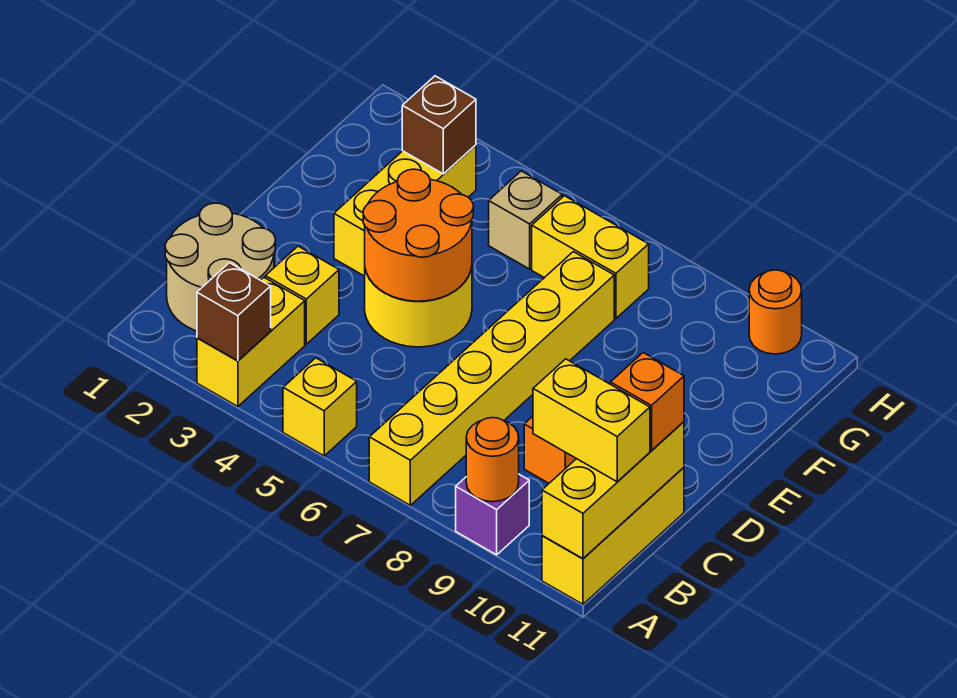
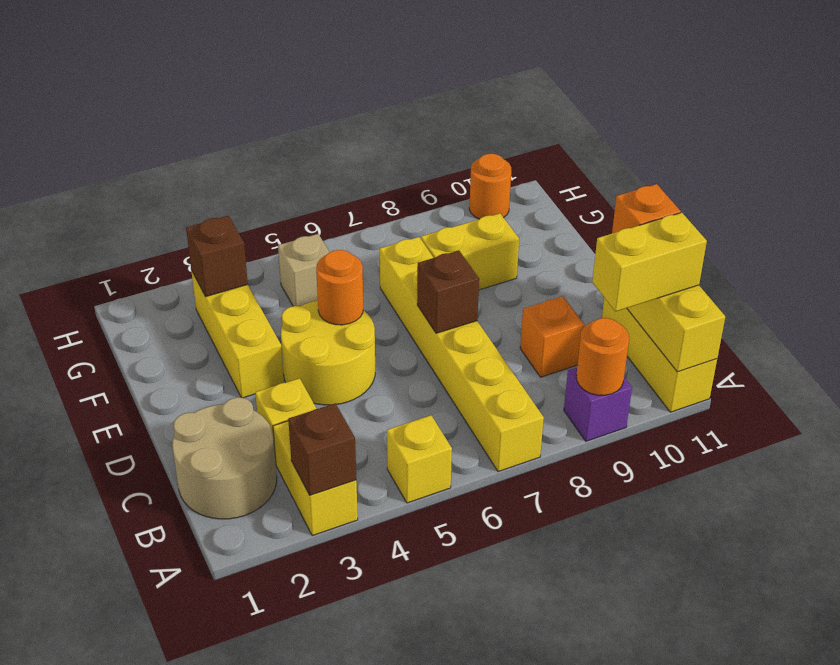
orange round brick D4:E5 level 2 -> orange round brick E5 level 2
none -> brown brick D7 level 2
yellow brick G6:G7 level 1 -> yellow brick F8:F9 level 1

